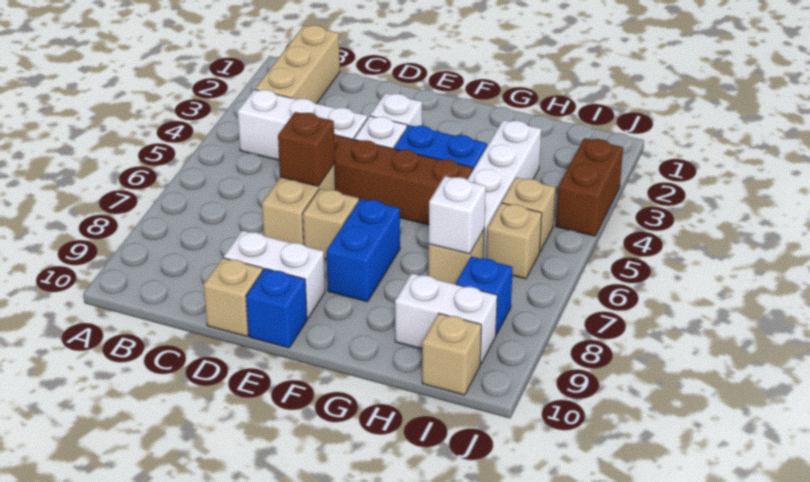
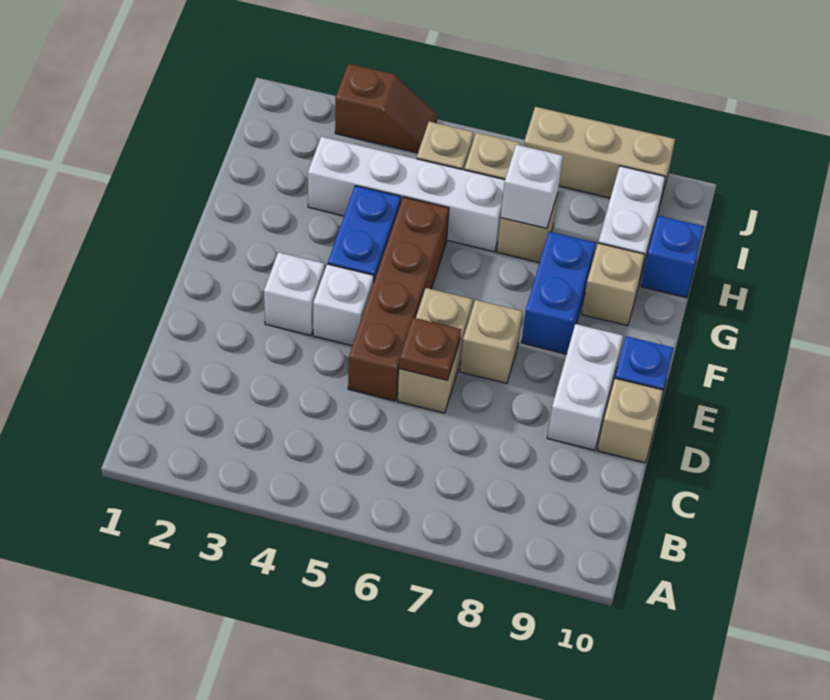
tan brick B1:B3 level 1 -> tan brick J7:J9 level 1
white brick B4:D4 level 1 -> none
tan brick D6:D7 level 1 -> tan brick D6:E6 level 1
brown brick D6 level 2 -> brown plate D6 level 2
blue brick F7:F8 level 1 -> blue brick F8:G8 level 1
blue brick I8 level 1 -> blue brick H10 level 1
tan brick I10 level 1 -> tan brick G9 level 1
brown brick J3:J4 level 1 -> brown slope J3:J4 level 1 top 3

